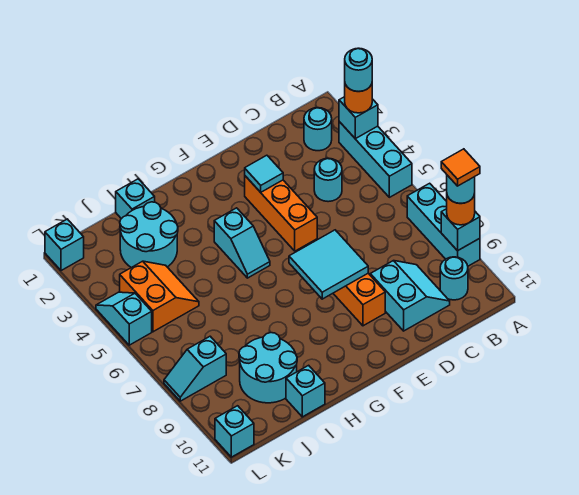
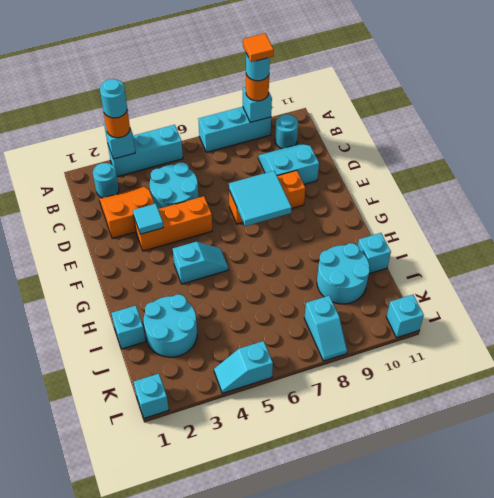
cyan round brick C4 level 1 -> cyan round brick C4:D5 level 1
orange slope J4:K5 level 1 top K -> orange slope C2:D3 level 1 top D

